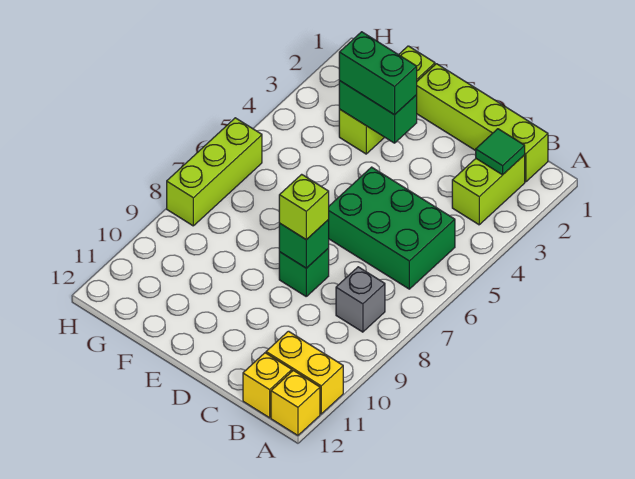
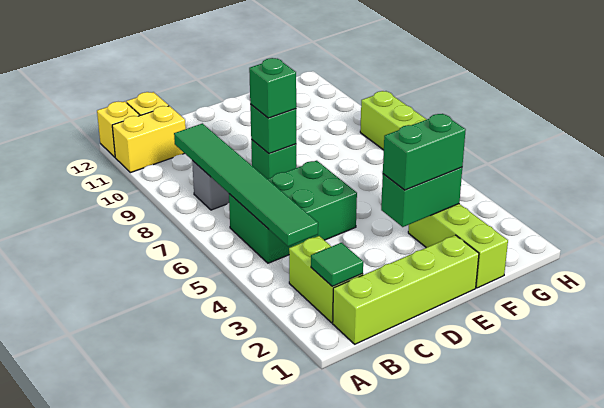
none -> green tile B4:B9 level 2
lime brick D8 level 3 -> green brick D8 level 3

